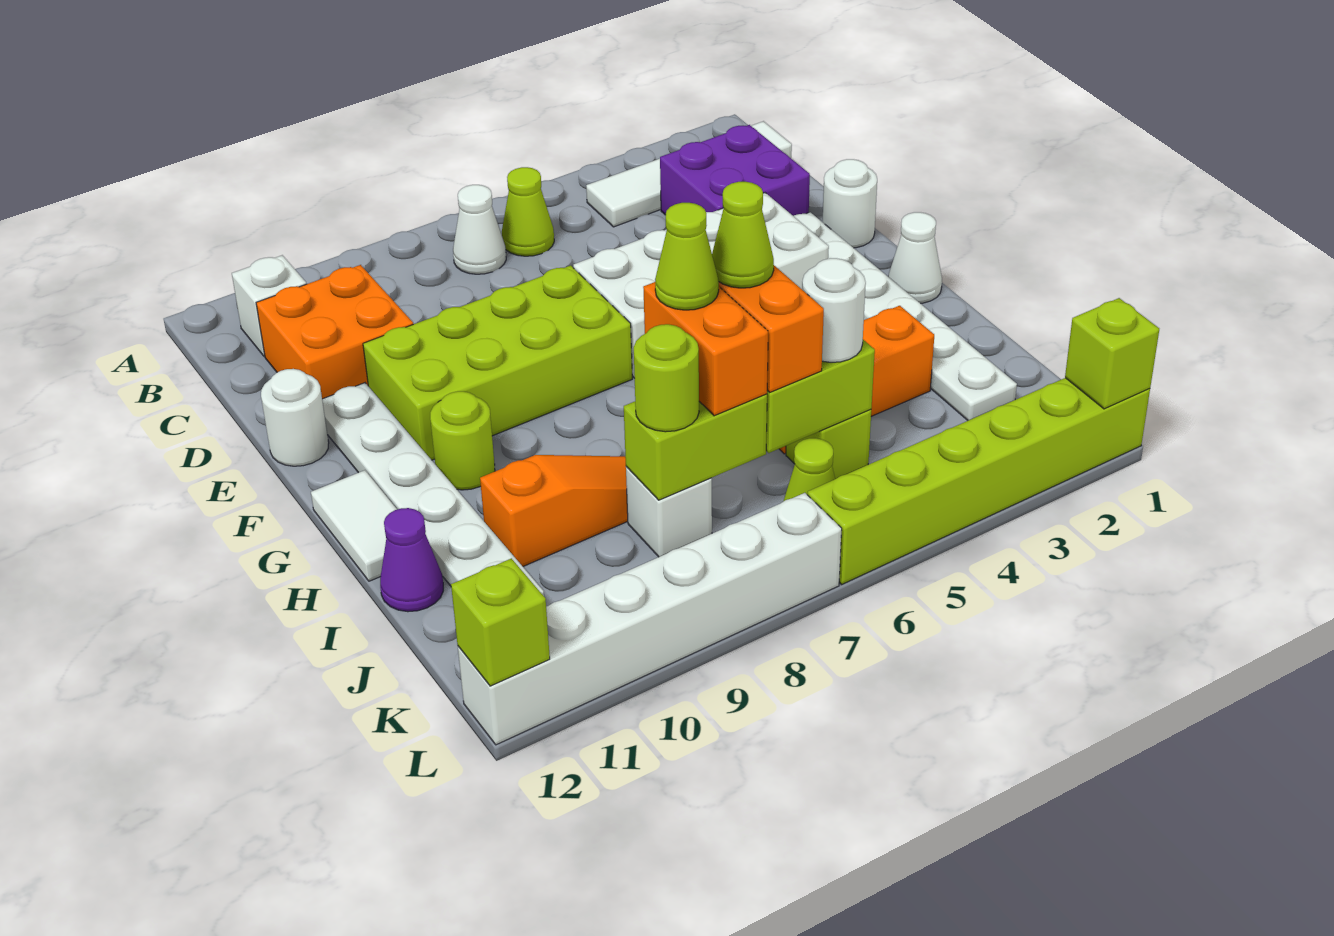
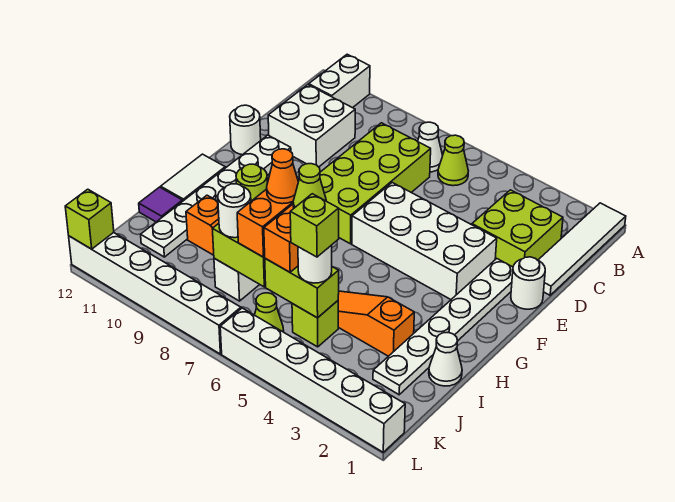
white tile B1:B4 level 1 -> white tile A1:D1 level 1
white brick B11 level 1 -> white brick A11:B11 level 1
purple brick C2:D3 level 1 -> lime brick C2:D3 level 1
orange brick C10:D11 level 1 -> white brick C10:D11 level 1
lime brick E7:F10 level 1 -> lime brick C7:F8 level 1
white cone G1 level 1 -> white cone I1 level 1
lime cone I7 level 4 -> orange cone I7 level 4
purple cone I12 level 1 -> purple tile I12 level 1
lime round brick J8 level 3 -> white round brick J8 level 3
lime brick L1:L6 level 1 -> white brick L1:L6 level 1
lime brick L1 level 2 -> lime brick J5 level 4

